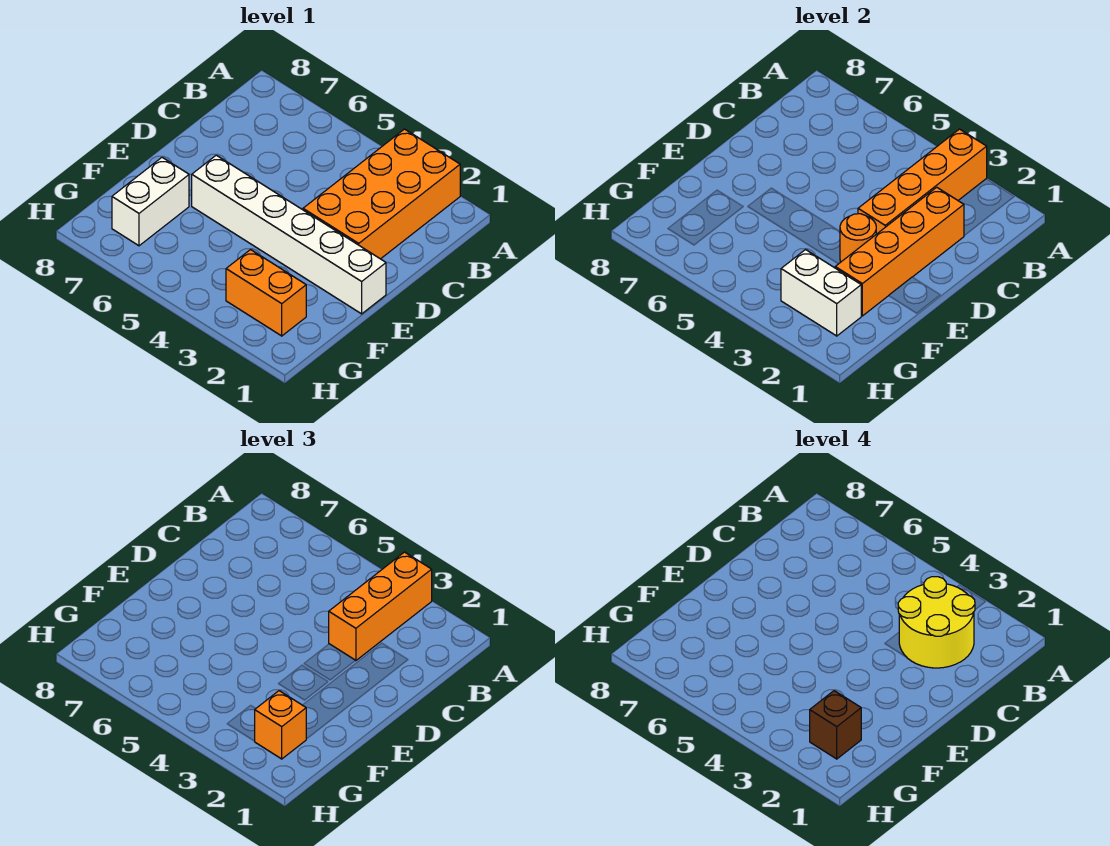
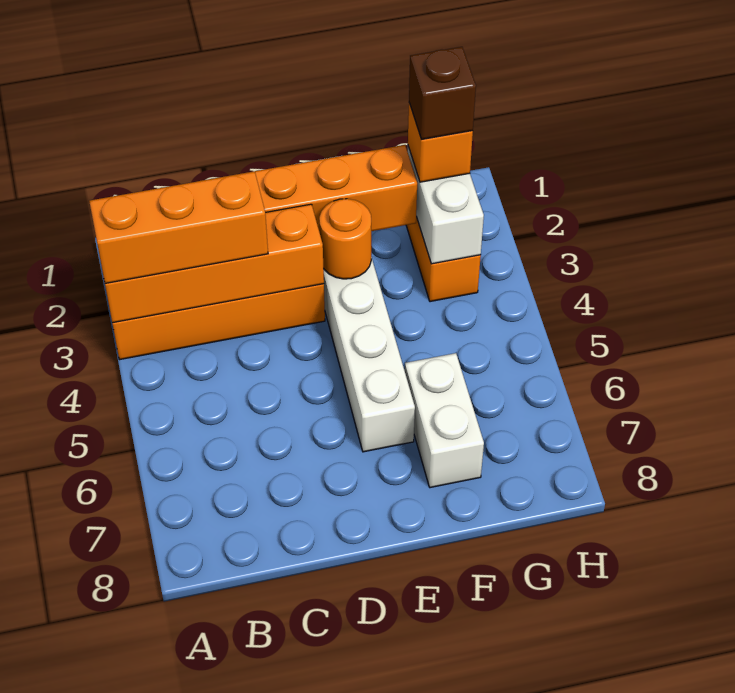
yellow round brick B2:C3 level 4 -> none
white brick F7:G7 level 1 -> white brick F6:F7 level 1

